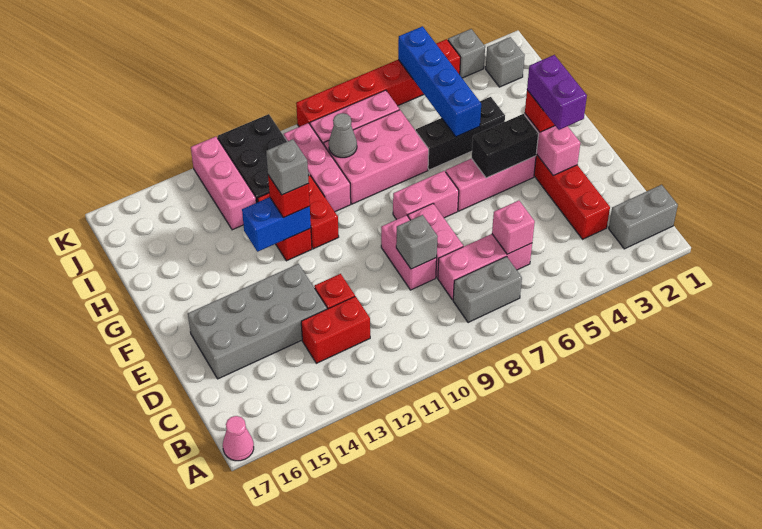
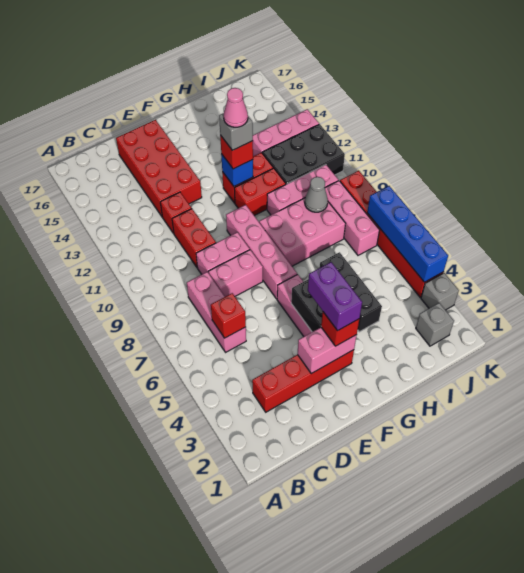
pink cone A17 level 1 -> pink cone G12 level 5
grey brick B1:B2 level 1 -> none
grey brick B7:B8 level 1 -> none
pink brick C6 level 2 -> red brick C6 level 2
red brick C12:C13 level 1 -> red brick D10:D11 level 1
grey brick D9 level 2 -> none
grey brick D13:E16 level 1 -> red brick D13:E16 level 1
purple brick E3:F3 level 4 -> purple brick F3:F4 level 4
pink brick F7:F8 level 1 -> pink brick F7:F10 level 1
blue brick G12:G13 level 2 -> blue brick G12 level 2
blue brick H5:K5 level 2 -> blue brick K4:K7 level 2
pink brick H7:I9 level 1 -> pink brick G8:I9 level 1

